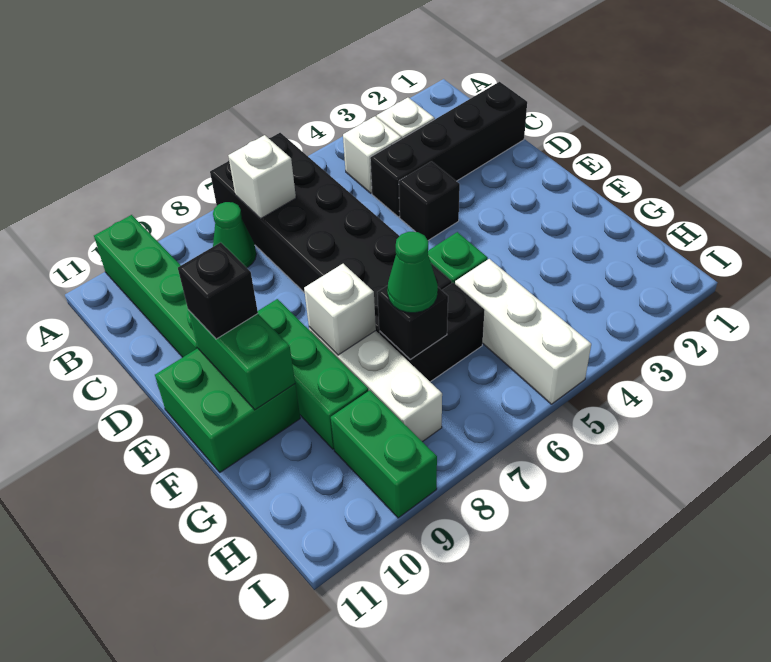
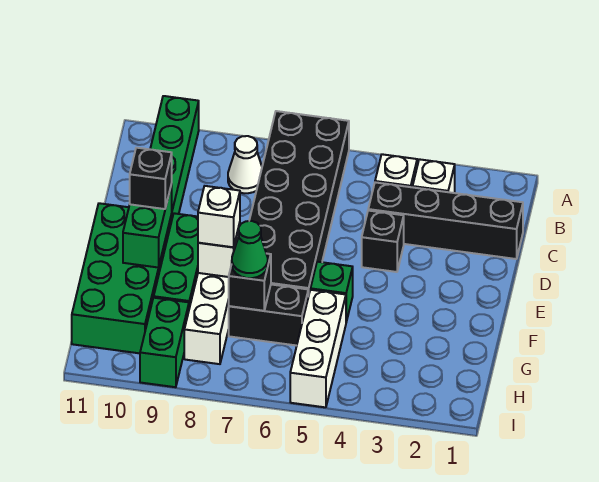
white brick B7 level 2 -> white brick F8 level 3
green cone B8 level 1 -> white cone B8 level 1
green brick E10:F11 level 1 -> green brick E10:H11 level 1

